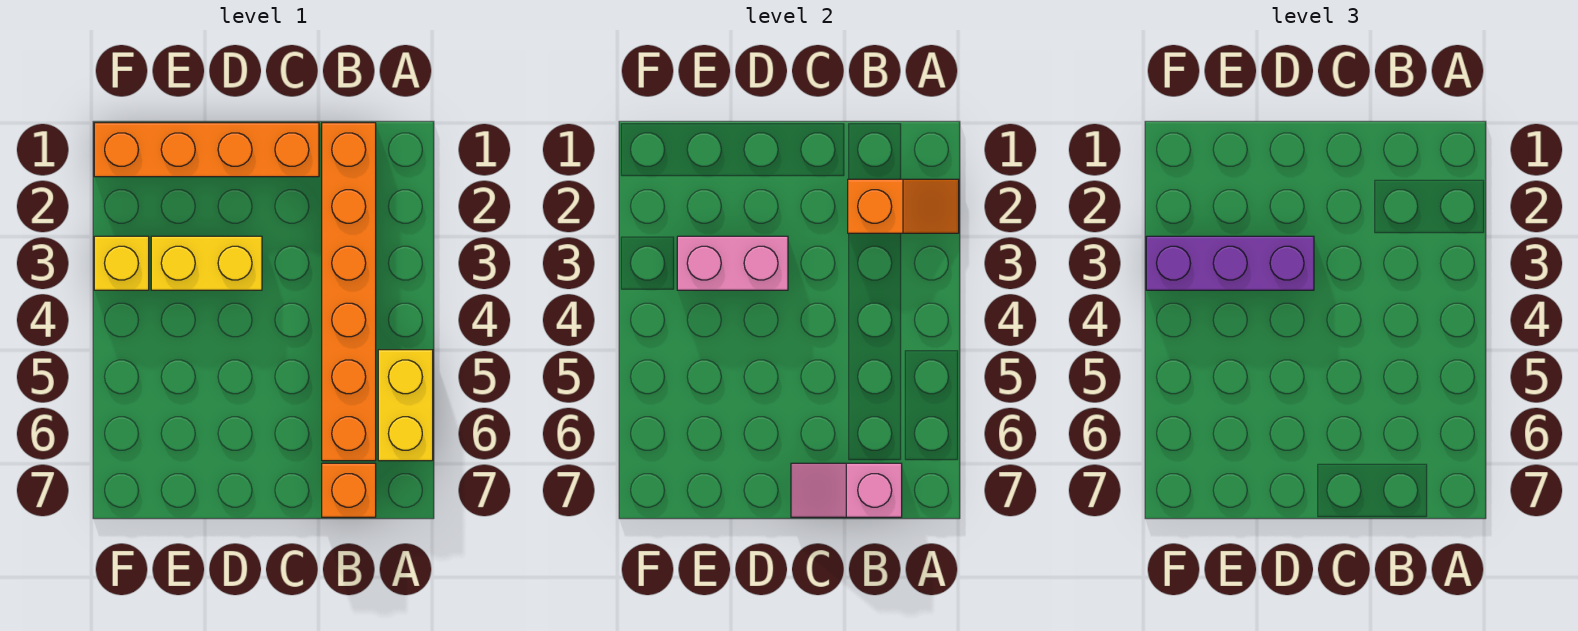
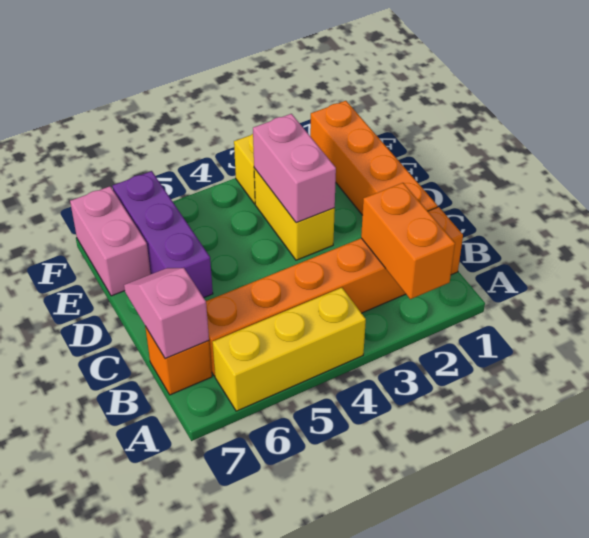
orange slope A2:B2 level 2 top B -> orange brick A2:B2 level 2
yellow brick A5:A6 level 1 -> yellow brick A4:A6 level 1
purple brick D3:F3 level 3 -> purple brick D6:F6 level 1
none -> pink brick E7:F7 level 1

